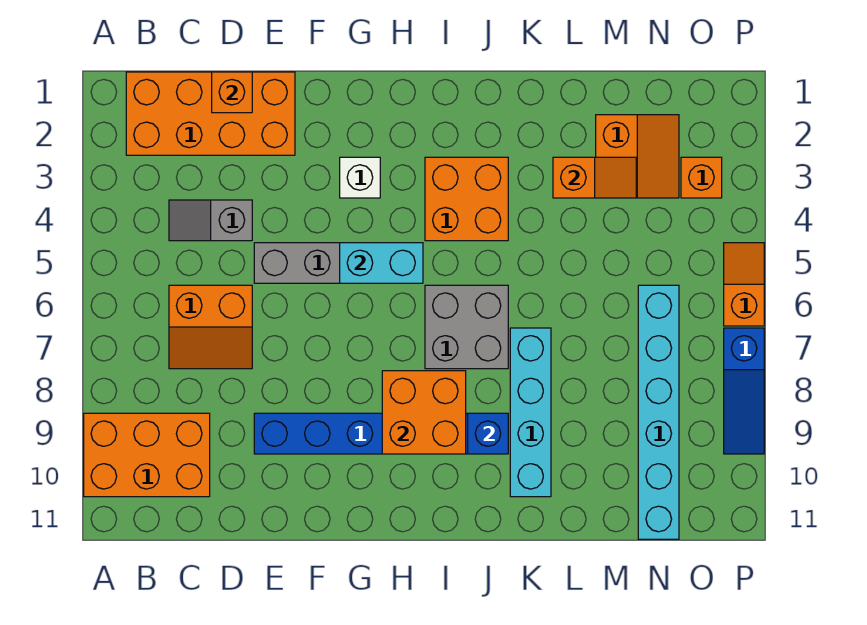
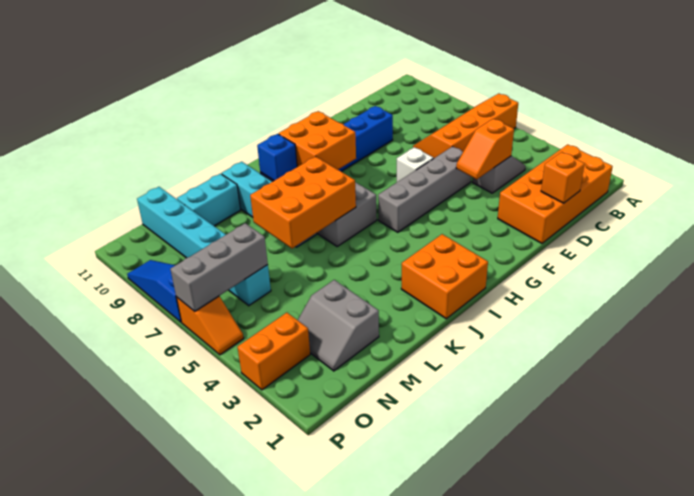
orange brick A9:C10 level 1 -> orange brick J6:L7 level 2
orange slope C6:D7 level 1 top 6 -> orange slope A6:D7 level 1 top 6
white brick G3 level 1 -> white brick F6 level 1
cyan brick G5:H5 level 2 -> cyan brick L10:M10 level 1
orange brick I3:J4 level 1 -> orange brick I1:J2 level 1
orange slope L3:M3 level 2 top L -> orange slope D4:E4 level 2 top D
orange slope M2:N3 level 1 top M -> grey slope M2:N3 level 1 top M
none -> grey brick N6:P6 level 2
orange brick O3 level 1 -> orange brick O3:P3 level 1

